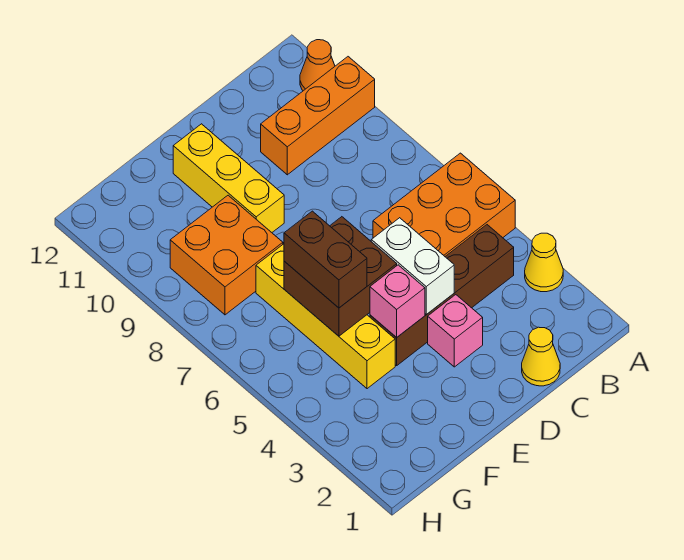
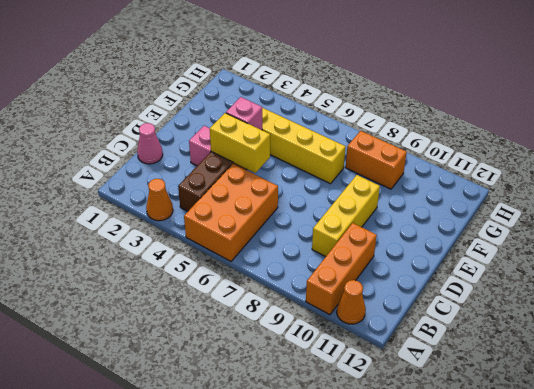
yellow cone A3 level 1 -> orange cone A3 level 1
yellow cone C1 level 1 -> pink cone C1 level 1
white brick D4:D5 level 2 -> yellow brick D4:D5 level 2
brown brick E5:F6 level 2 -> none
yellow brick E9:E11 level 1 -> yellow brick C9:E9 level 1
brown brick F5:F6 level 3 -> none
orange brick F8:G9 level 1 -> orange brick G8:G9 level 1

